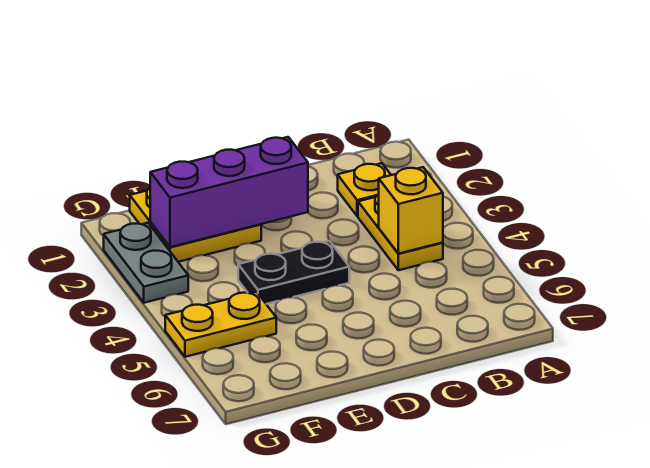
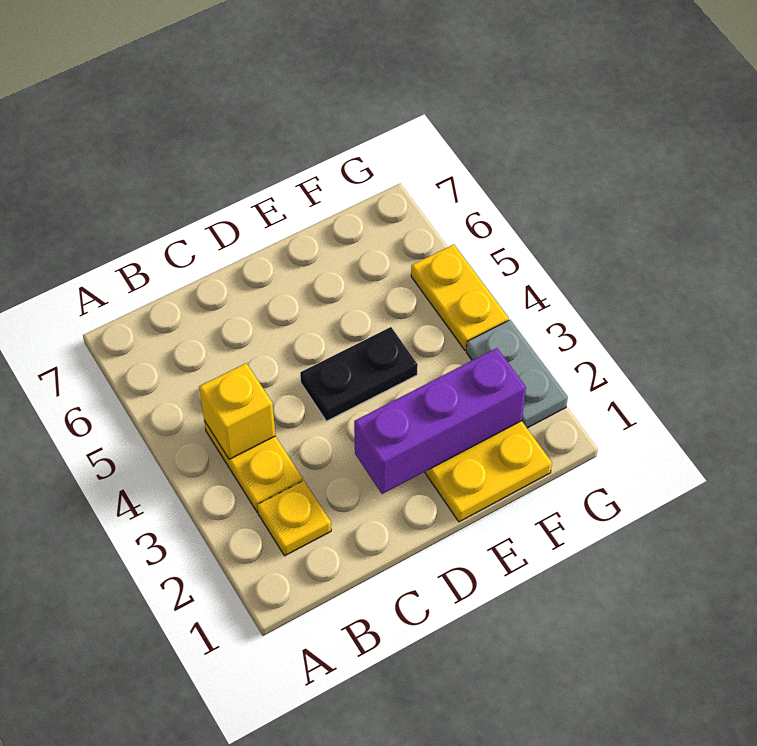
yellow plate F5:G5 level 1 -> yellow plate G4:G5 level 1

